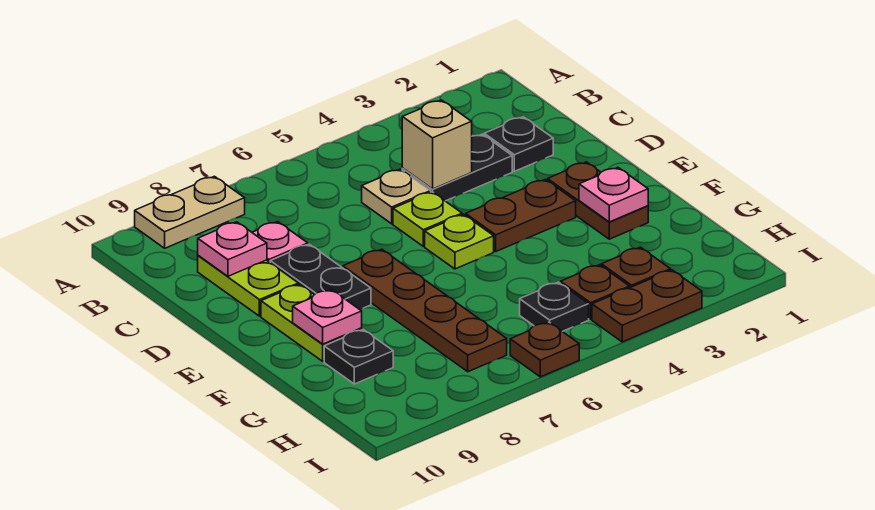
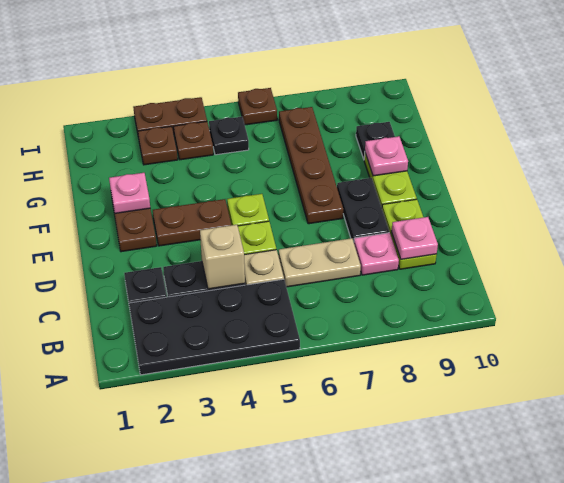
none -> black plate A2:B5 level 1
tan plate A8:A9 level 1 -> tan plate C6:C7 level 1

